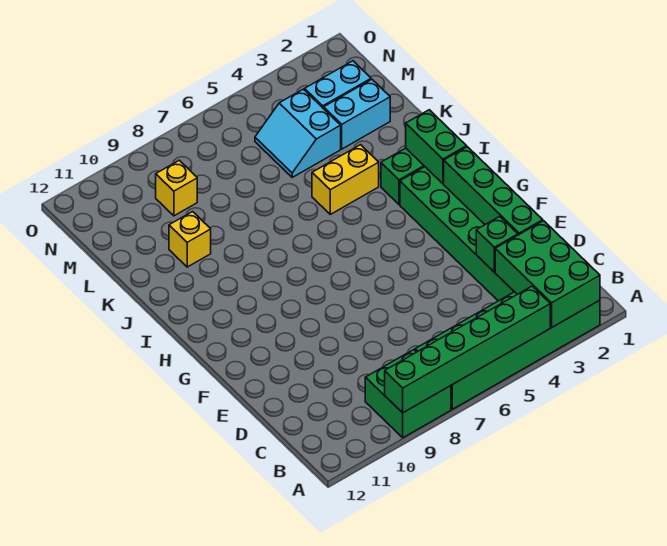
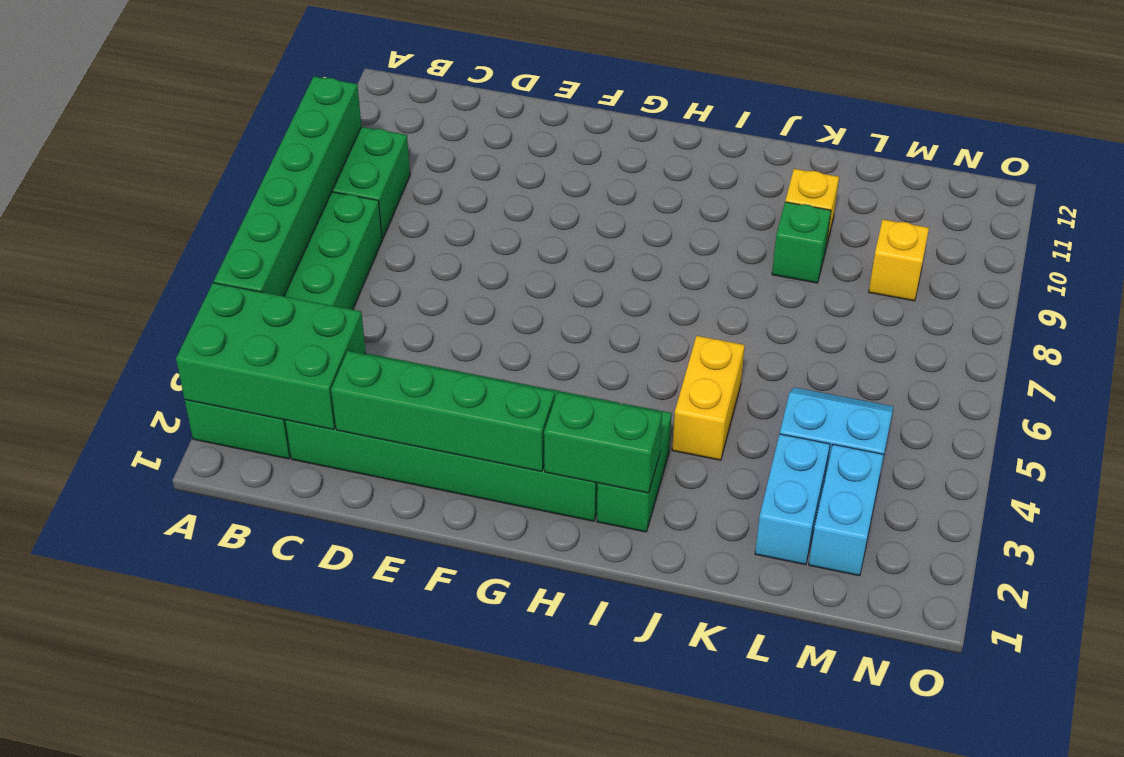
green brick D3 level 2 -> green brick K9 level 1

